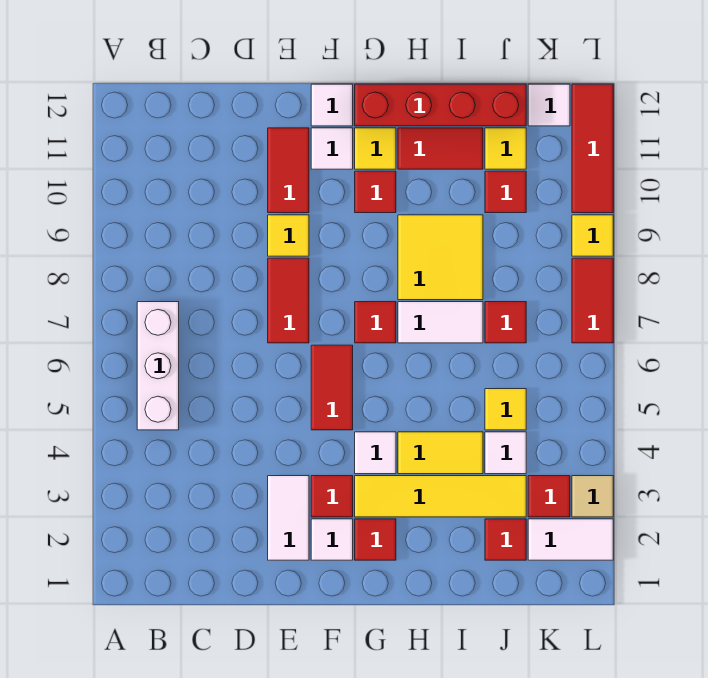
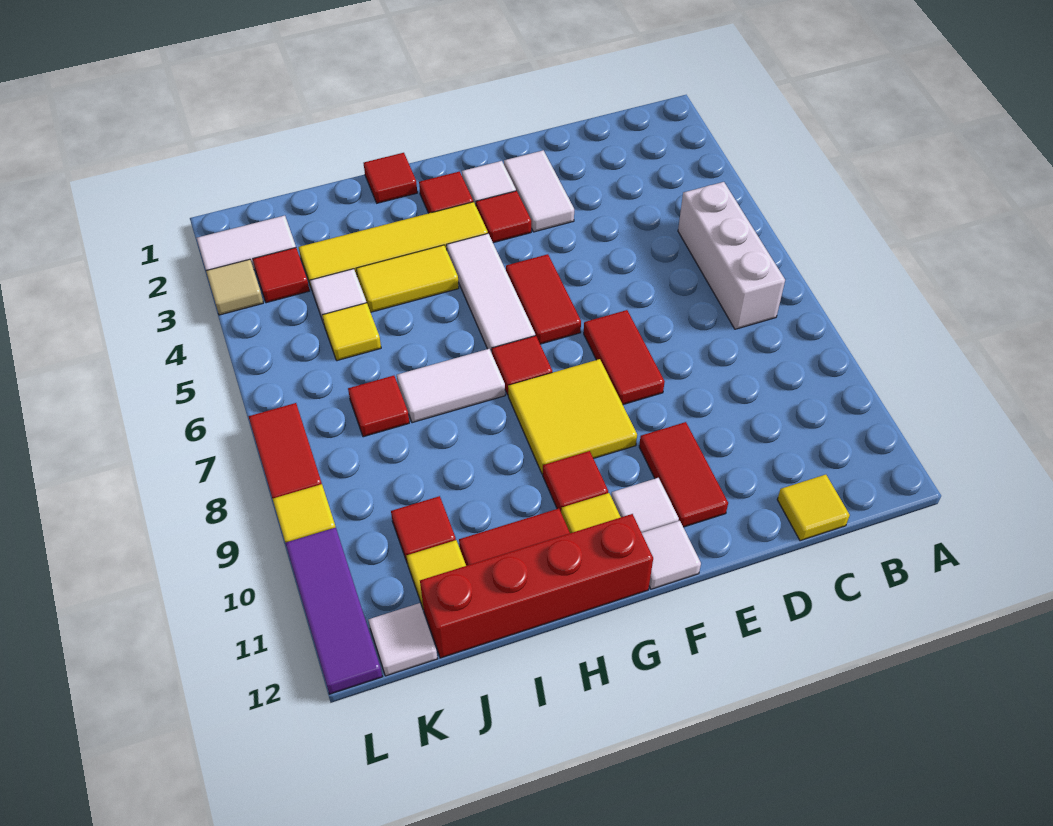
yellow tile E9 level 1 -> yellow tile C12 level 1
white tile G4 level 1 -> white tile G4:G6 level 1
yellow tile H8:I9 level 1 -> yellow tile F8:G9 level 1
red tile J2 level 1 -> red tile H1 level 1
red tile L10:L12 level 1 -> purple tile L10:L12 level 1

